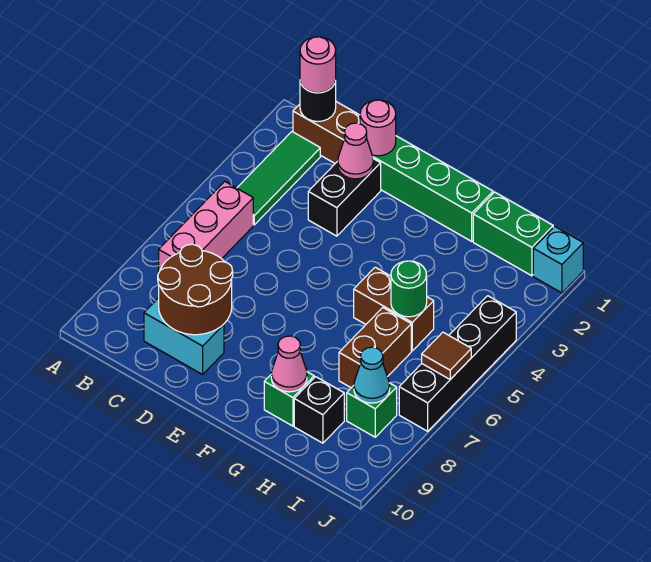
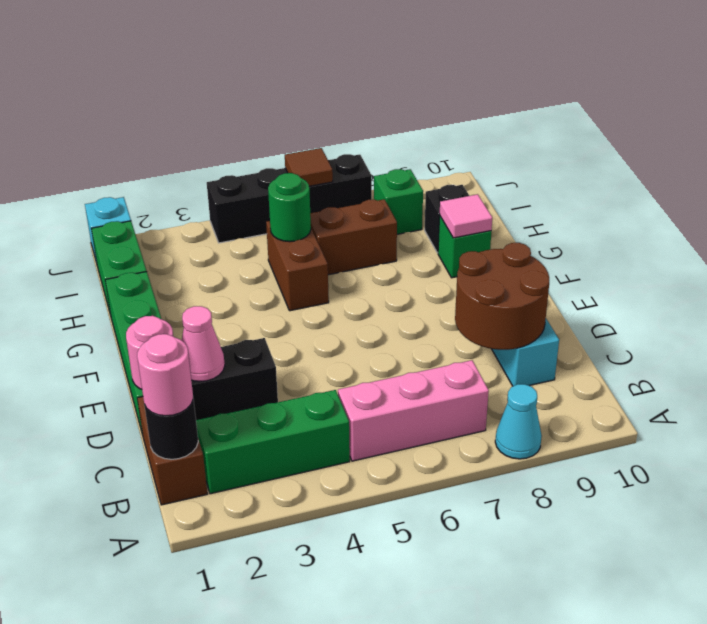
green tile B2:B4 level 1 -> green brick B2:B4 level 1
pink cone G9 level 2 -> pink tile G9 level 2
cyan cone I8 level 2 -> cyan cone A8 level 1

